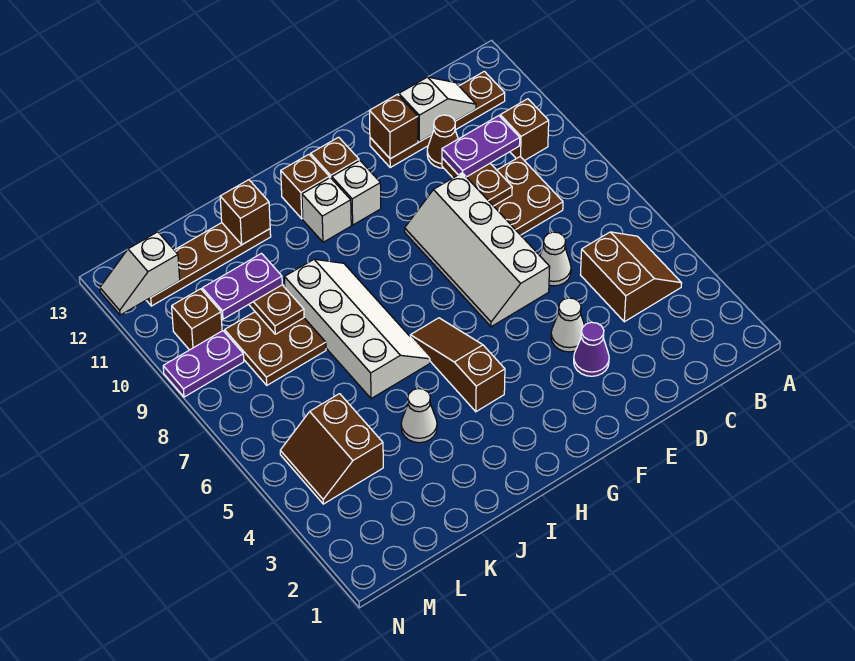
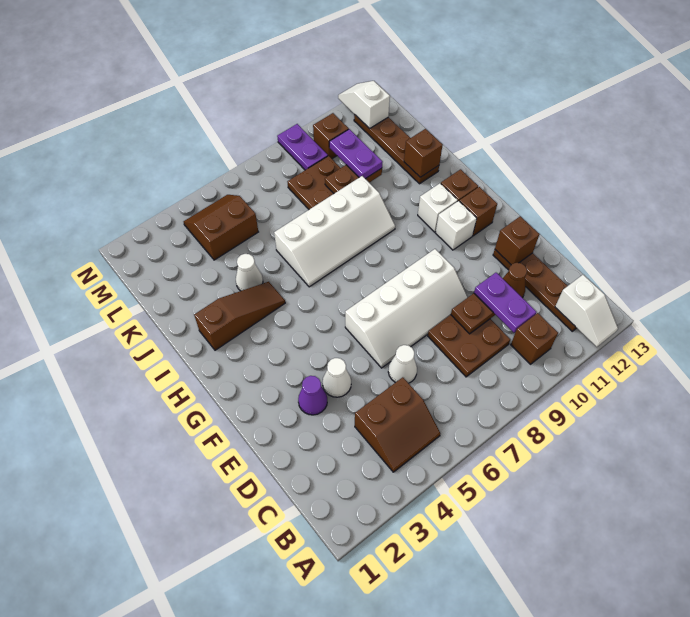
white slope C12:D12 level 2 top D -> white slope A12:B12 level 2 top B
white slope E6:F9 level 1 top E -> white slope E6:F9 level 1 top F
brown slope H4:H6 level 1 top 4 -> brown slope I2:I4 level 1 top 2

